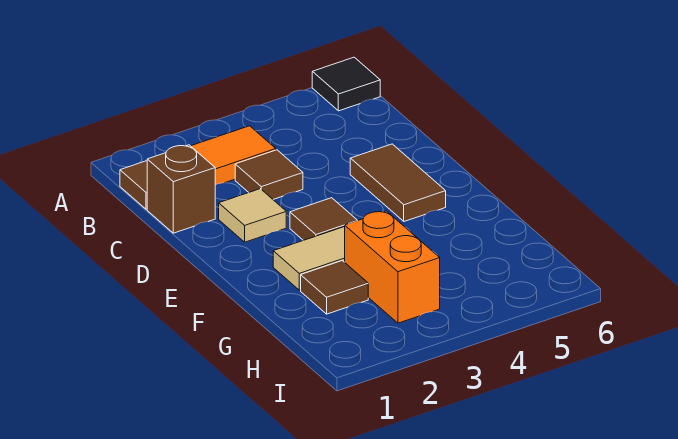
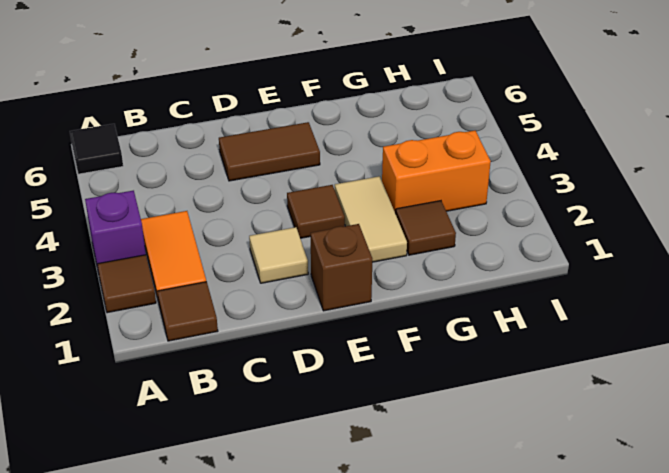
none -> purple brick A3 level 1
brown brick C1 level 1 -> brown brick E1 level 1
brown tile C3 level 1 -> brown tile A2 level 1

